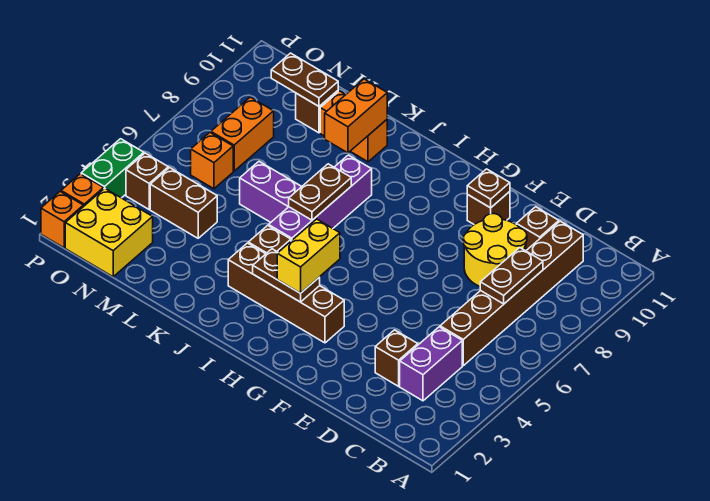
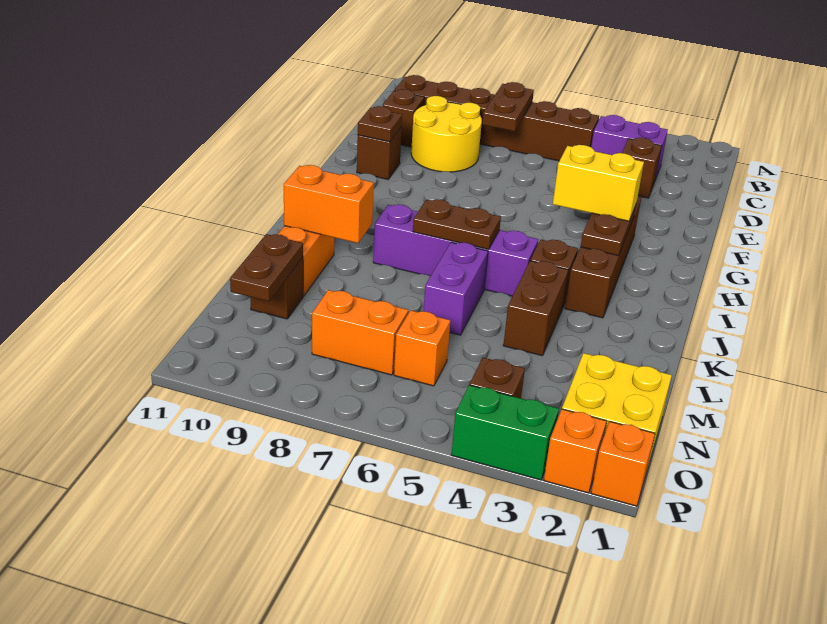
brown plate C7:C8 level 2 -> brown plate C7:D7 level 2
brown brick M4:N4 level 1 -> brown brick K4:L4 level 1

